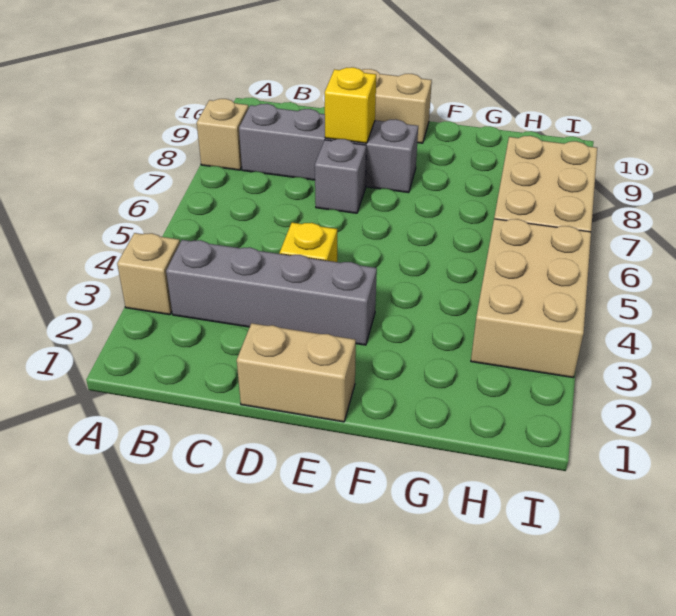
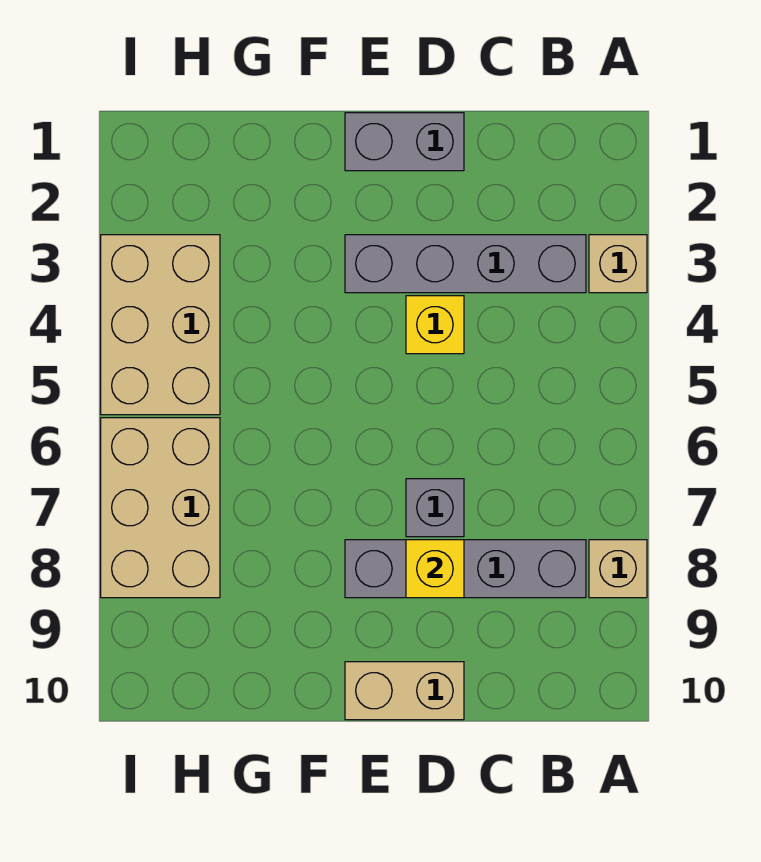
tan brick D1:E1 level 1 -> grey brick D1:E1 level 1

